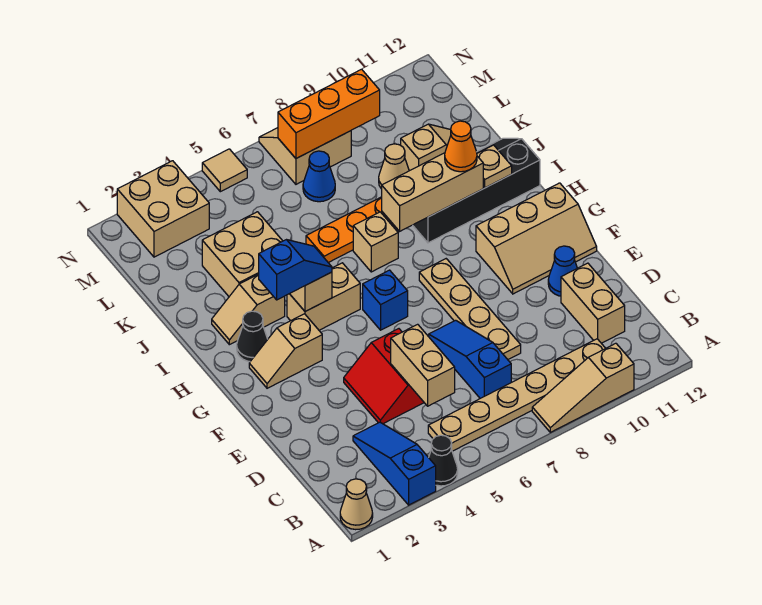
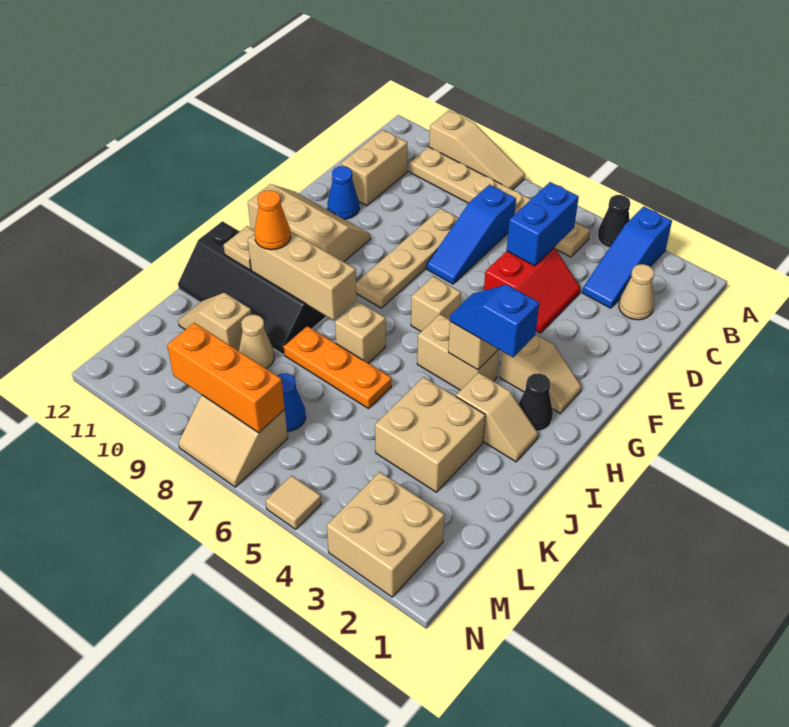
tan cone A1 level 1 -> tan cone C2 level 1
tan brick C5:D5 level 2 -> blue brick C5:D5 level 2
blue brick G6 level 1 -> tan brick G6 level 1

